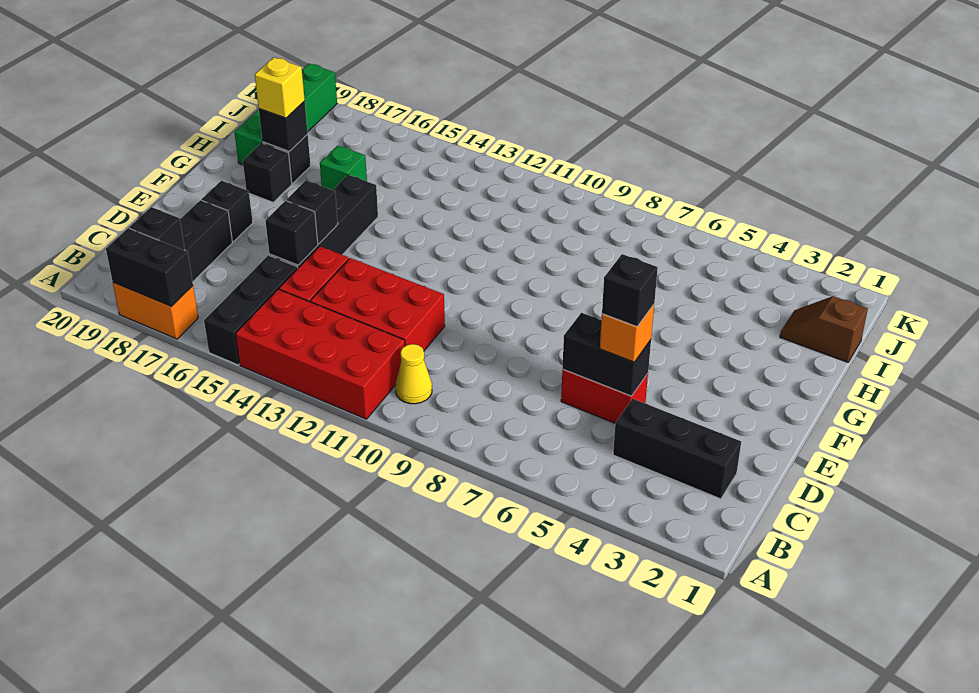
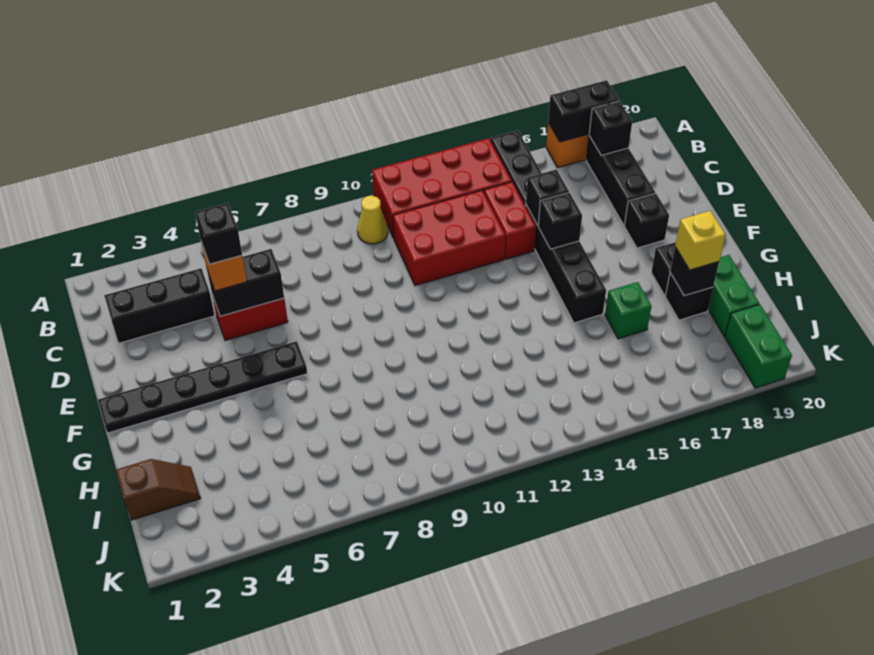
none -> black plate F1:F6 level 1

